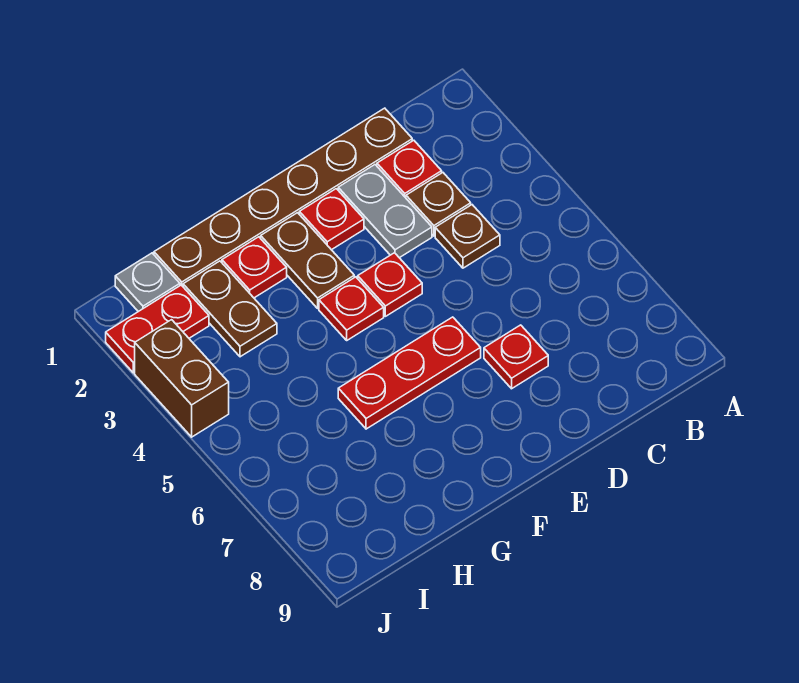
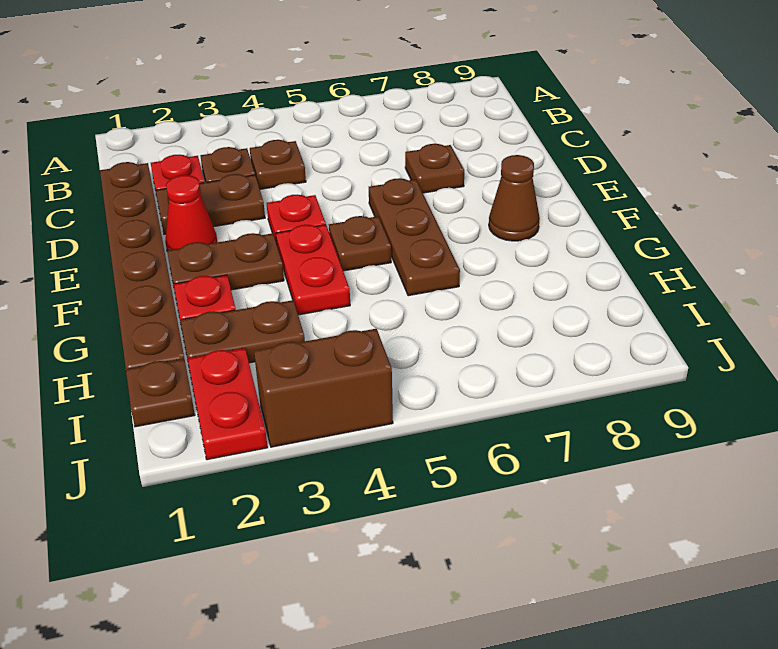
grey plate D2:D3 level 1 -> brown plate D2:D3 level 1
red plate D7 level 1 -> brown plate D7 level 1
red plate E2 level 1 -> red cone E2 level 1
red plate E6:G6 level 1 -> brown plate E6:G6 level 1
red plate F4 level 1 -> red plate F4:G4 level 1
none -> brown plate F5 level 1
none -> brown cone F8 level 1
grey plate I1 level 1 -> brown plate I1 level 1

